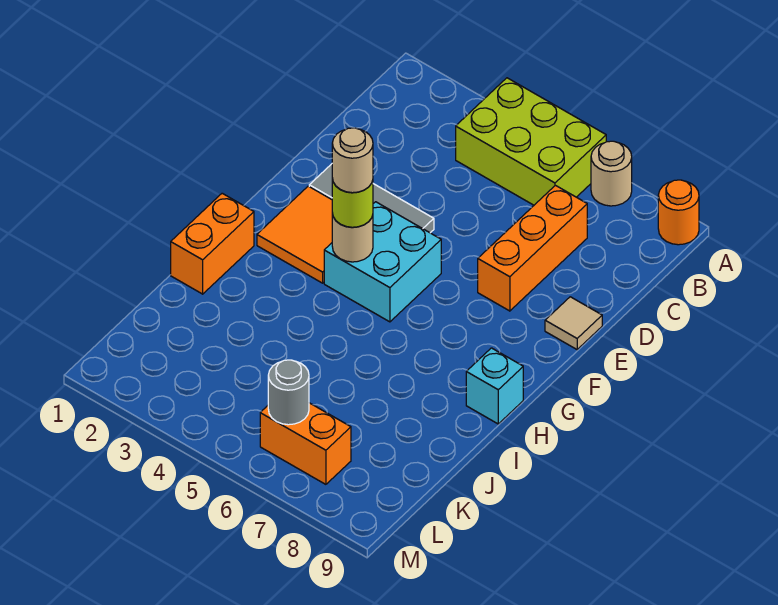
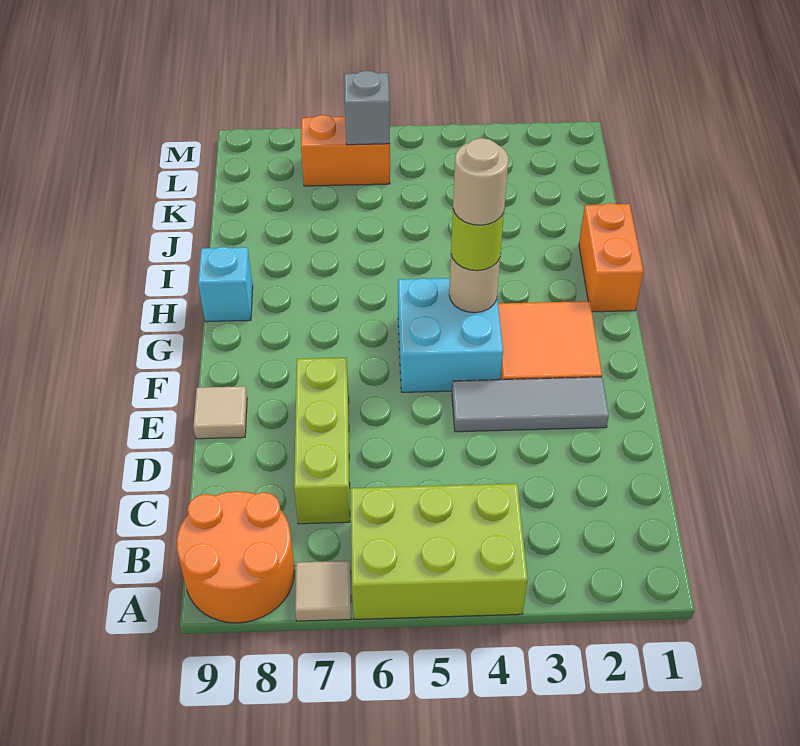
tan round brick A7 level 1 -> tan tile A7 level 1
orange round brick A9 level 1 -> orange round brick A8:B9 level 1
orange brick C7:E7 level 1 -> lime brick C7:E7 level 1
grey round brick L6 level 2 -> grey brick L6 level 2

